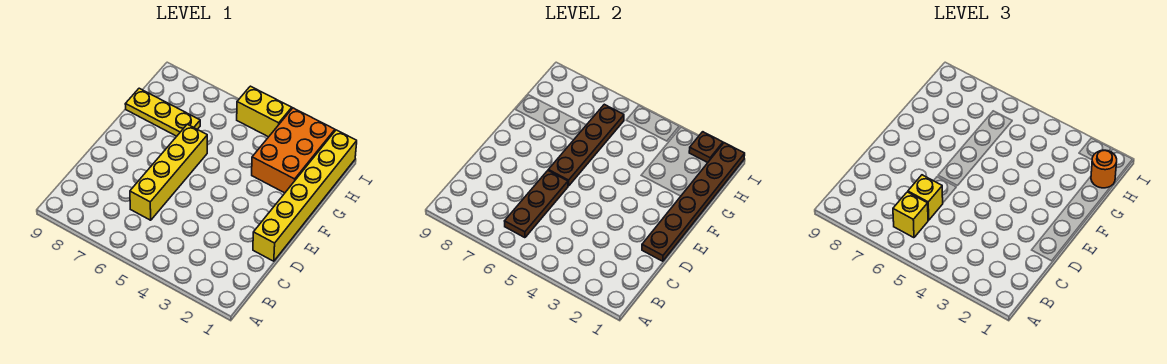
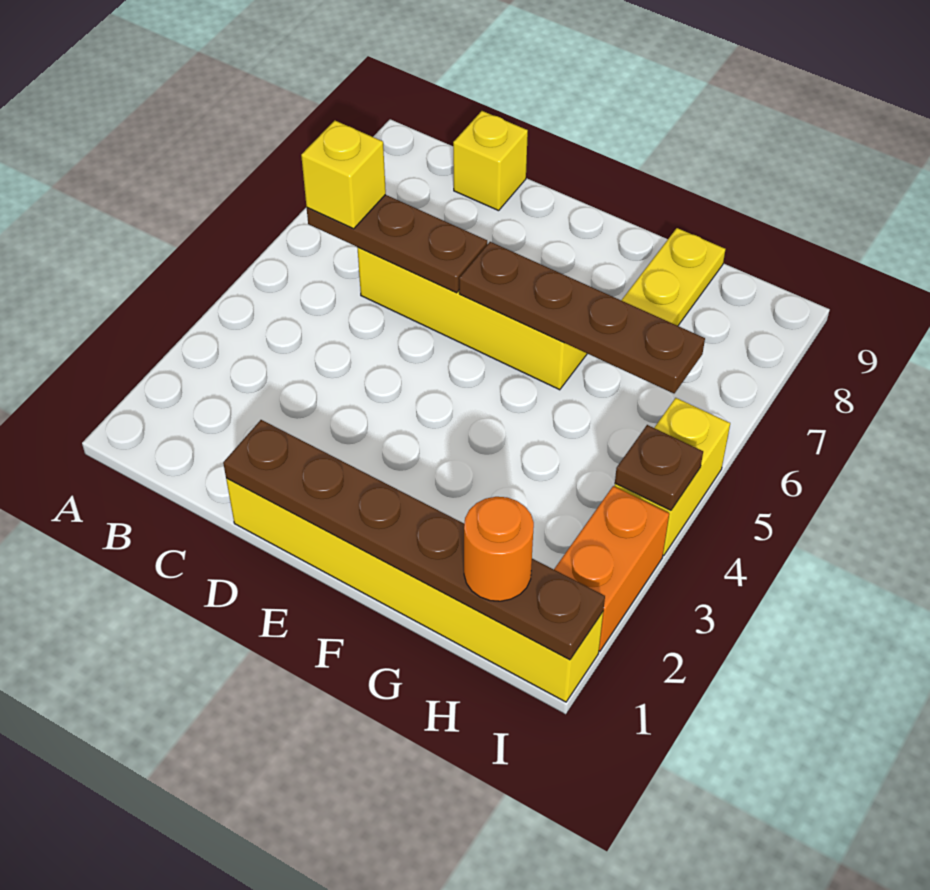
yellow brick C6 level 3 -> yellow brick C9 level 1
orange brick G2:I3 level 1 -> orange brick I2:I3 level 1
brown plate I2 level 2 -> brown plate I4 level 2

